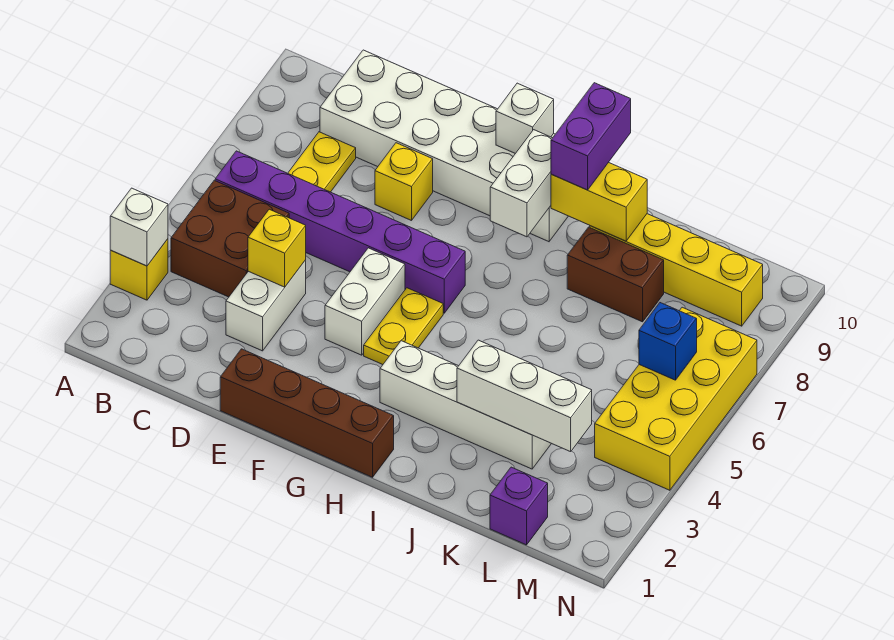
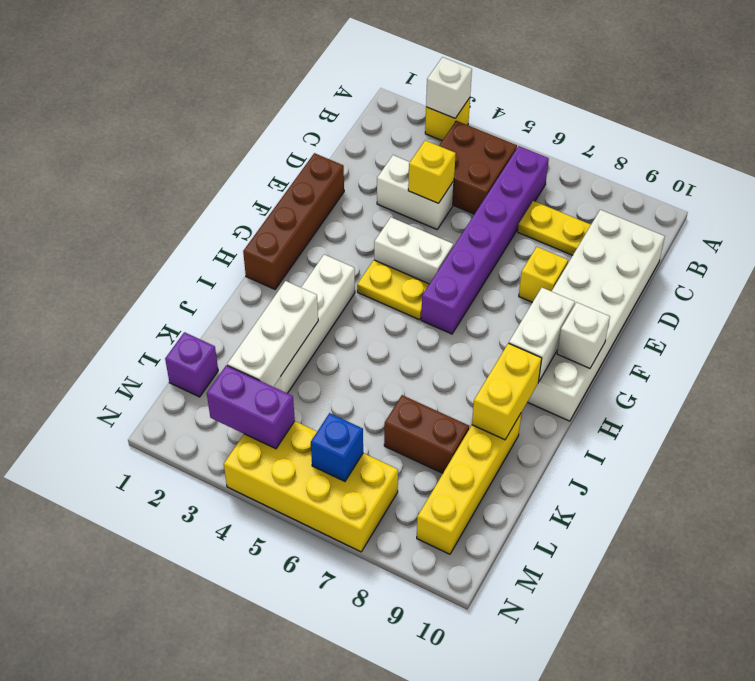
white brick H8:H9 level 2 -> white brick G9:H9 level 2
purple brick I9:I10 level 3 -> purple brick M3:M4 level 2
brown brick J8:K8 level 1 -> brown brick K7:K8 level 1

